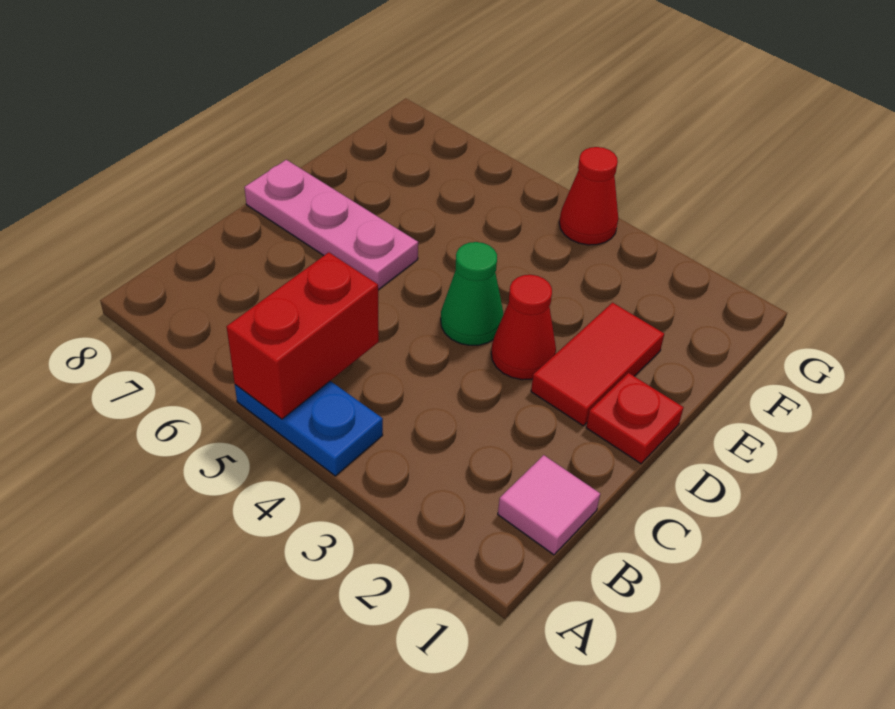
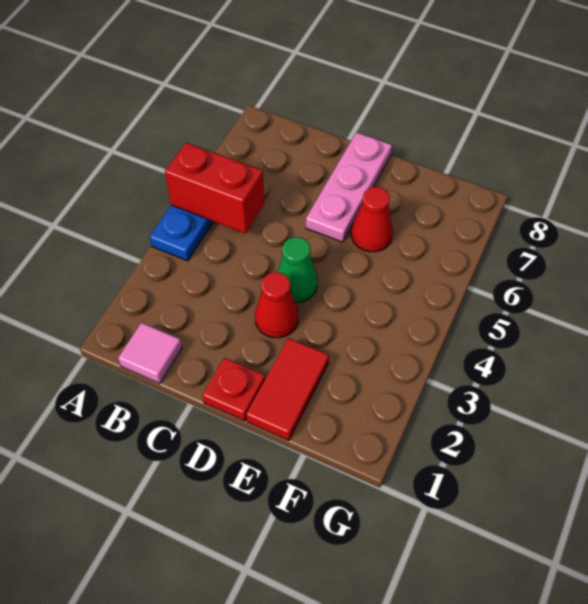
red tile D2:E2 level 1 -> red tile E1:E2 level 1
red cone G4 level 1 -> red cone E6 level 1

